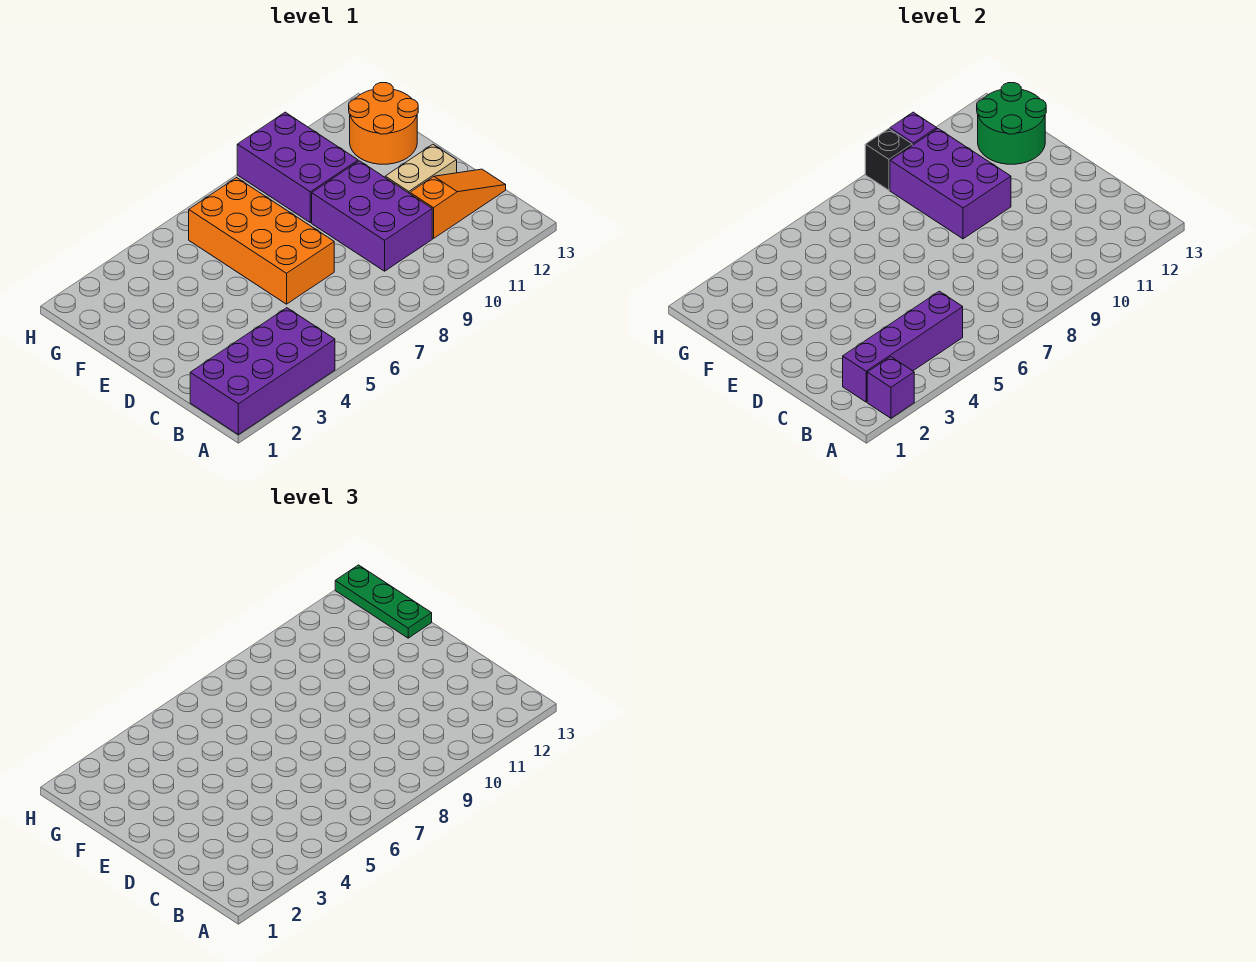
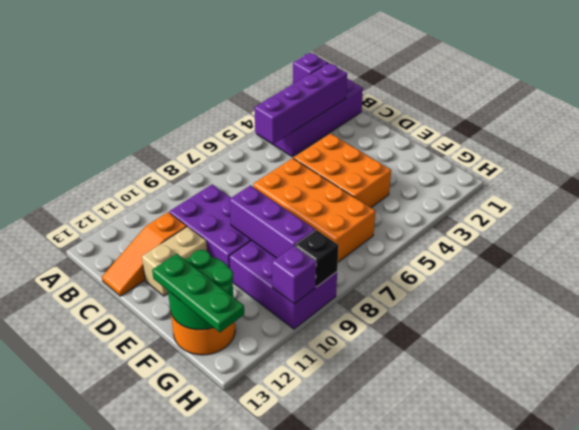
none -> orange brick D4:F5 level 1
purple brick E9:G10 level 2 -> purple brick E9:G9 level 2

